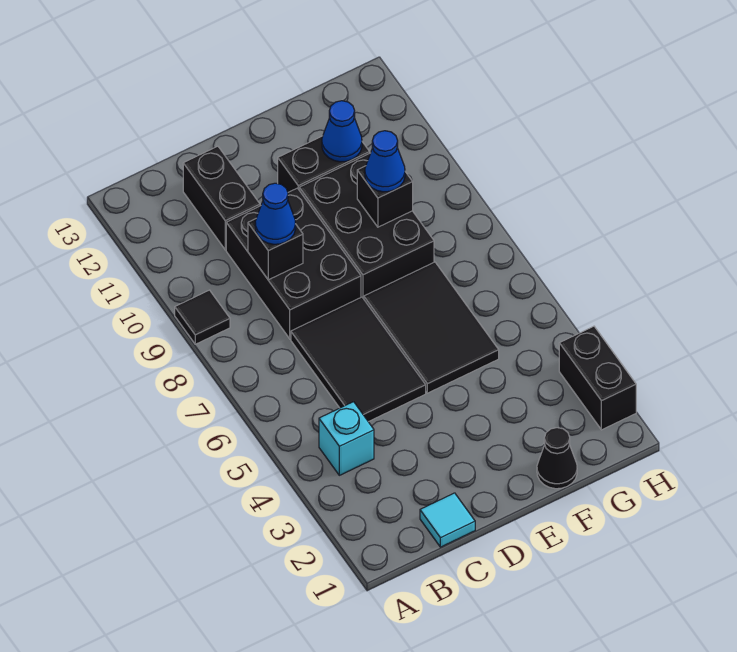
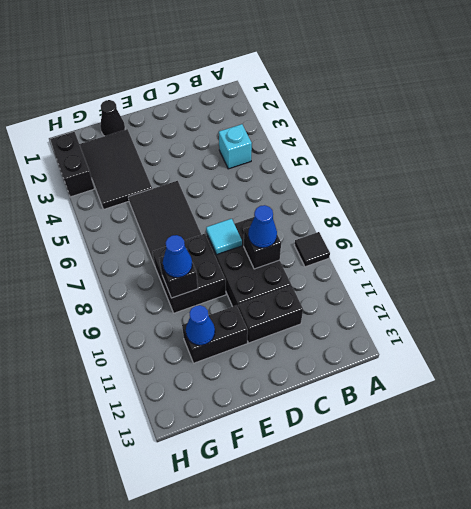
cyan tile C1 level 1 -> cyan tile D8 level 2
black tile C5:D7 level 1 -> black tile F2:G4 level 1
black brick C11:C12 level 1 -> black brick C11:D11 level 1
black brick E8:F10 level 1 -> black brick E8:F9 level 1

